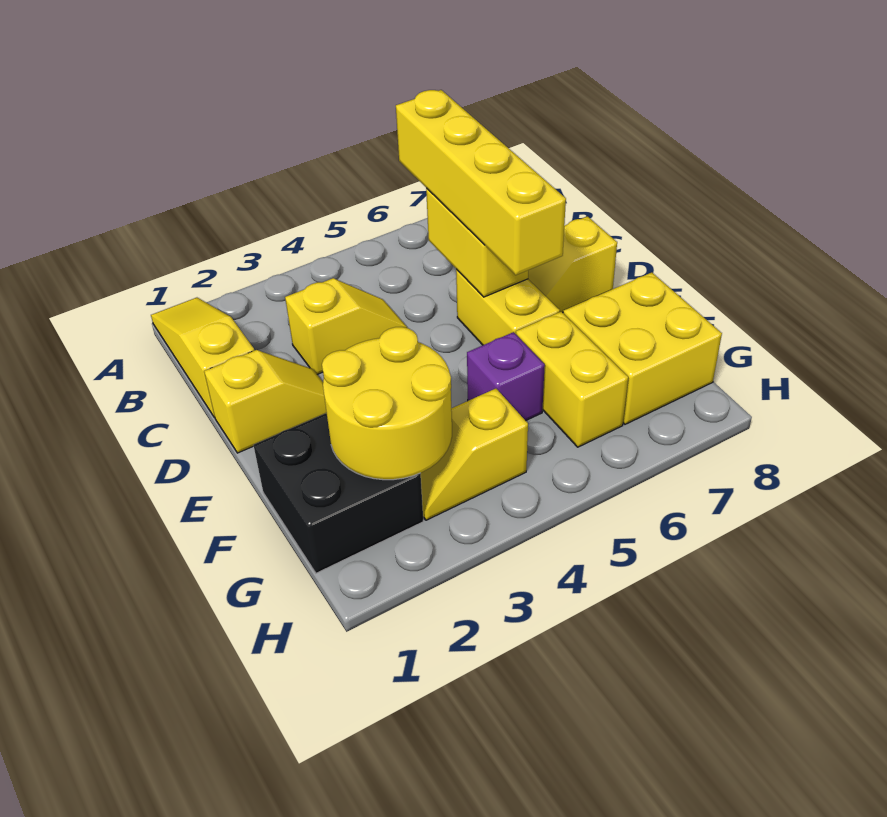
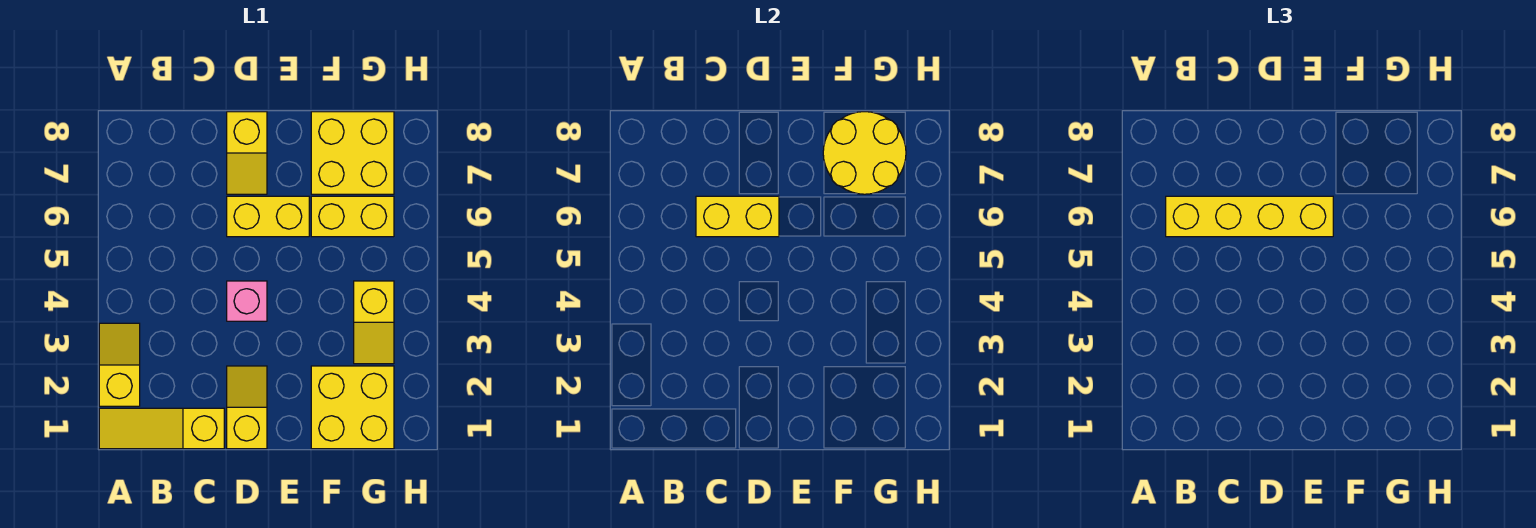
yellow slope C3:C4 level 1 top 3 -> yellow slope A2:A3 level 1 top 2
none -> pink brick D4 level 1
black brick F1:G2 level 1 -> yellow brick F1:G2 level 1
yellow round brick F2:G3 level 2 -> yellow round brick F7:G8 level 2
purple brick F5 level 1 -> none

